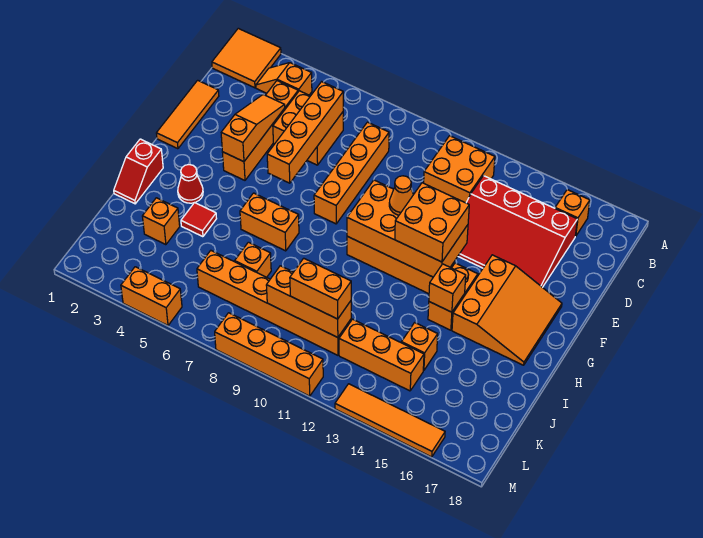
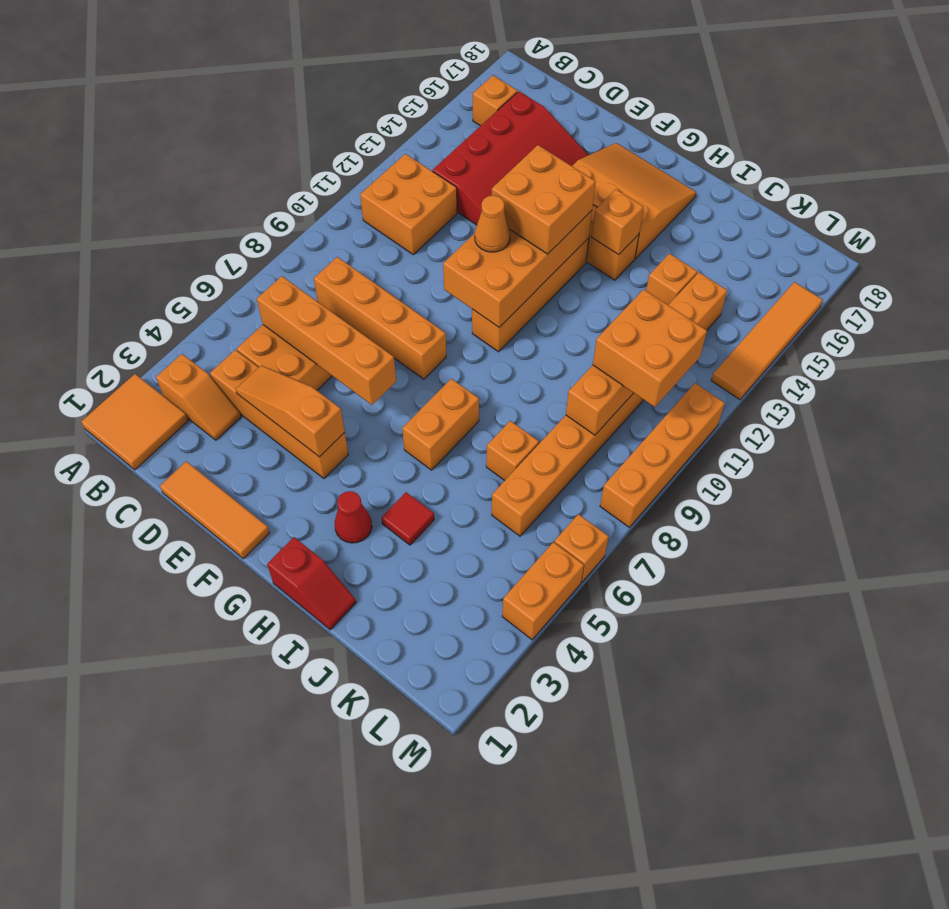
orange slope B3:B4 level 1 top 4 -> orange slope B3:C3 level 1 top B
orange brick J3 level 1 -> orange brick M6 level 1
orange brick K10:K11 level 3 -> orange brick K10:L11 level 3

